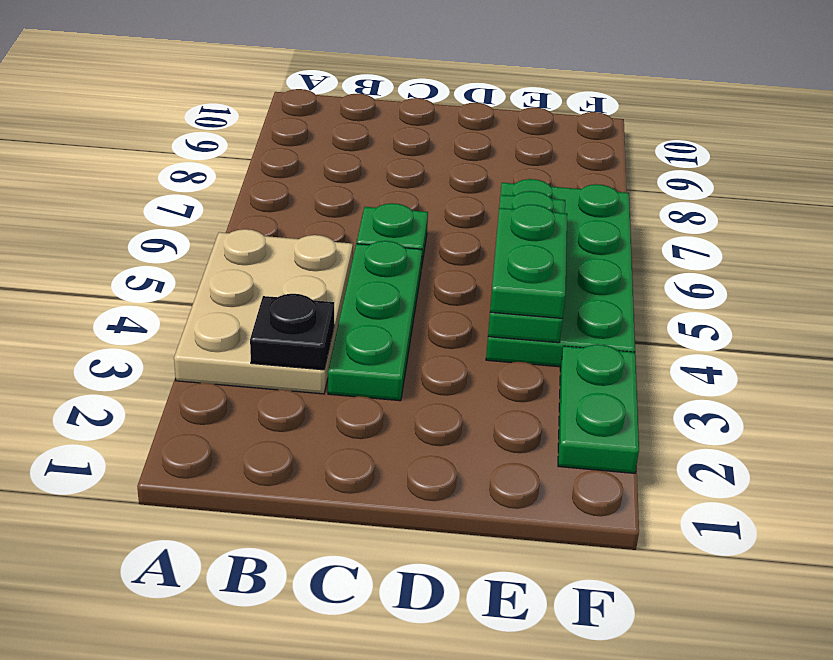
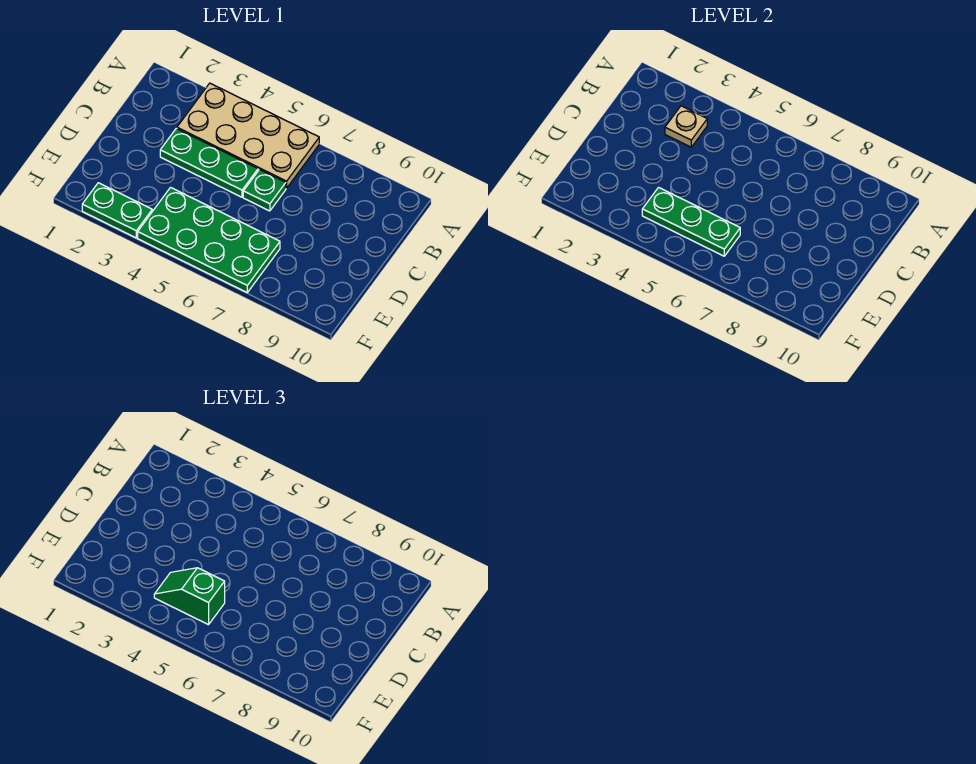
tan plate A3:B5 level 1 -> tan plate A3:B6 level 1
black plate B3 level 2 -> tan plate B3 level 2
green plate E4:E5 level 3 -> green slope E4:E5 level 3 top 5

